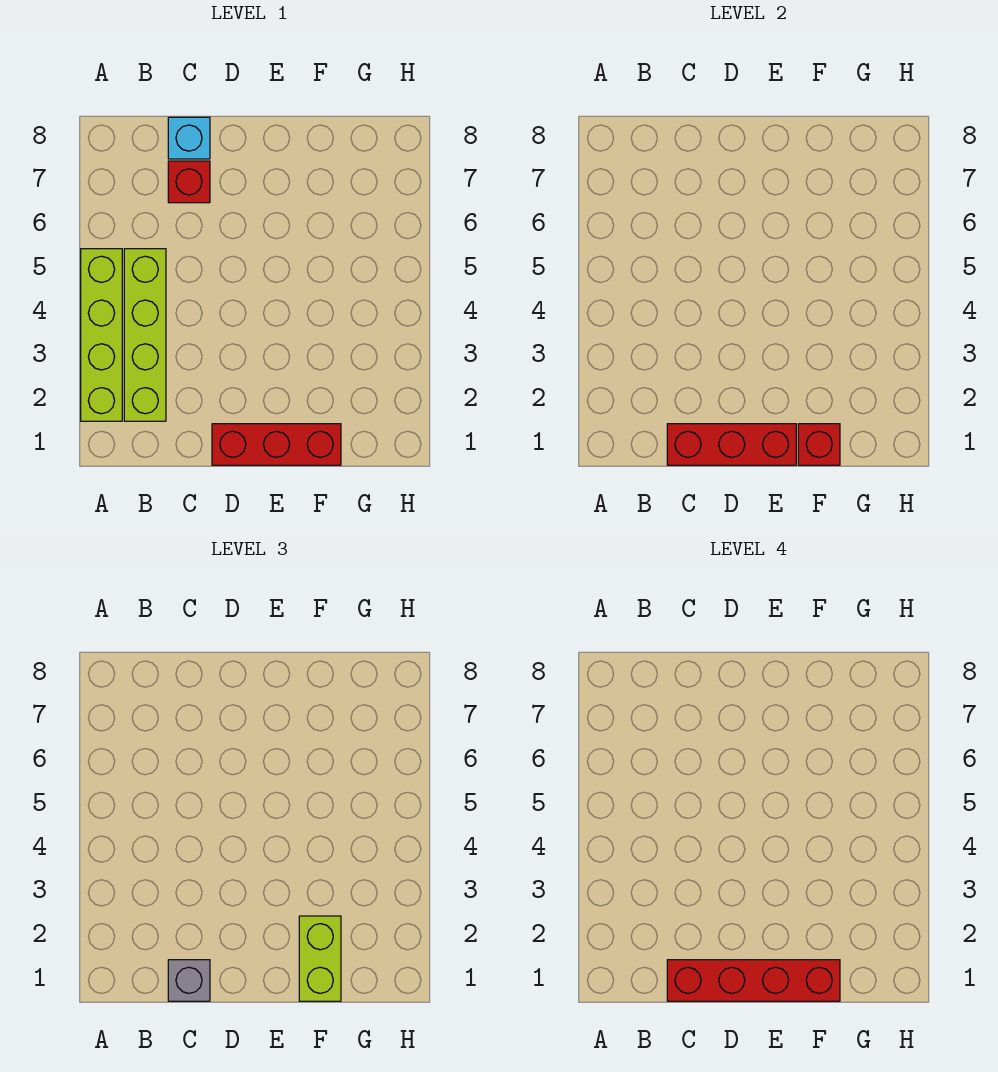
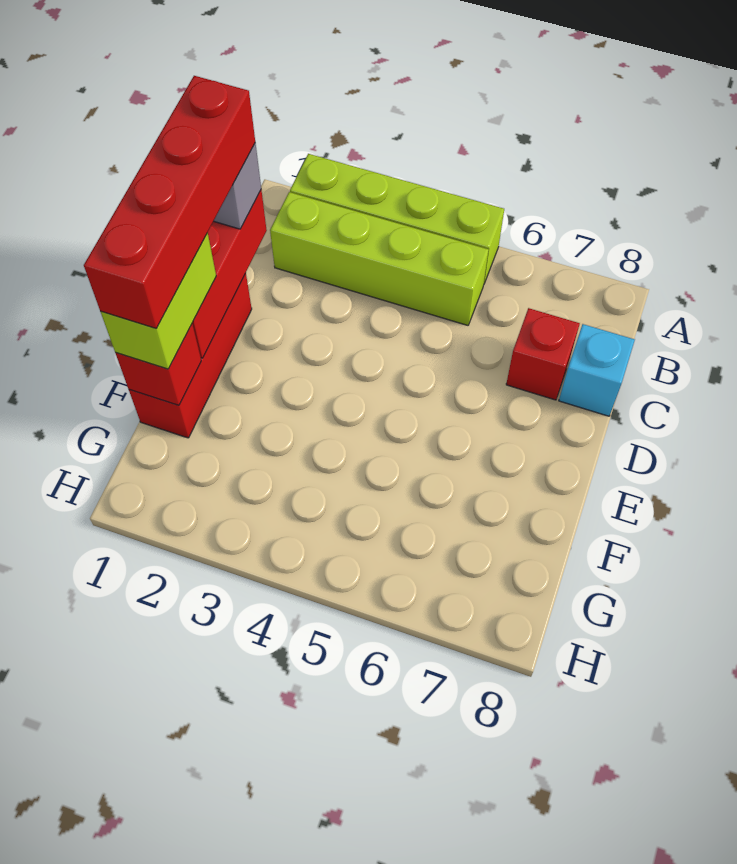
lime brick F1:F2 level 3 -> lime brick E1:F1 level 3

